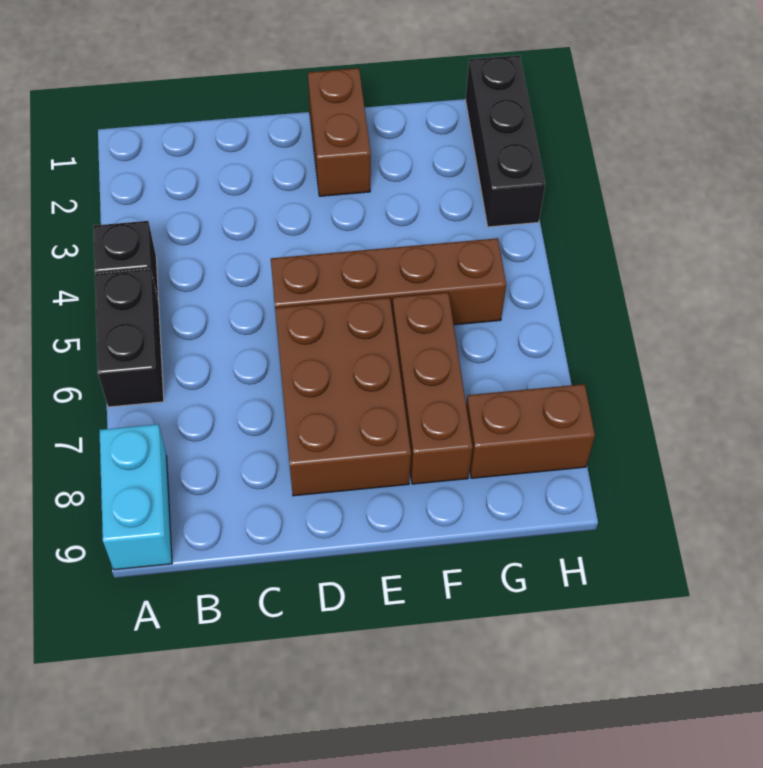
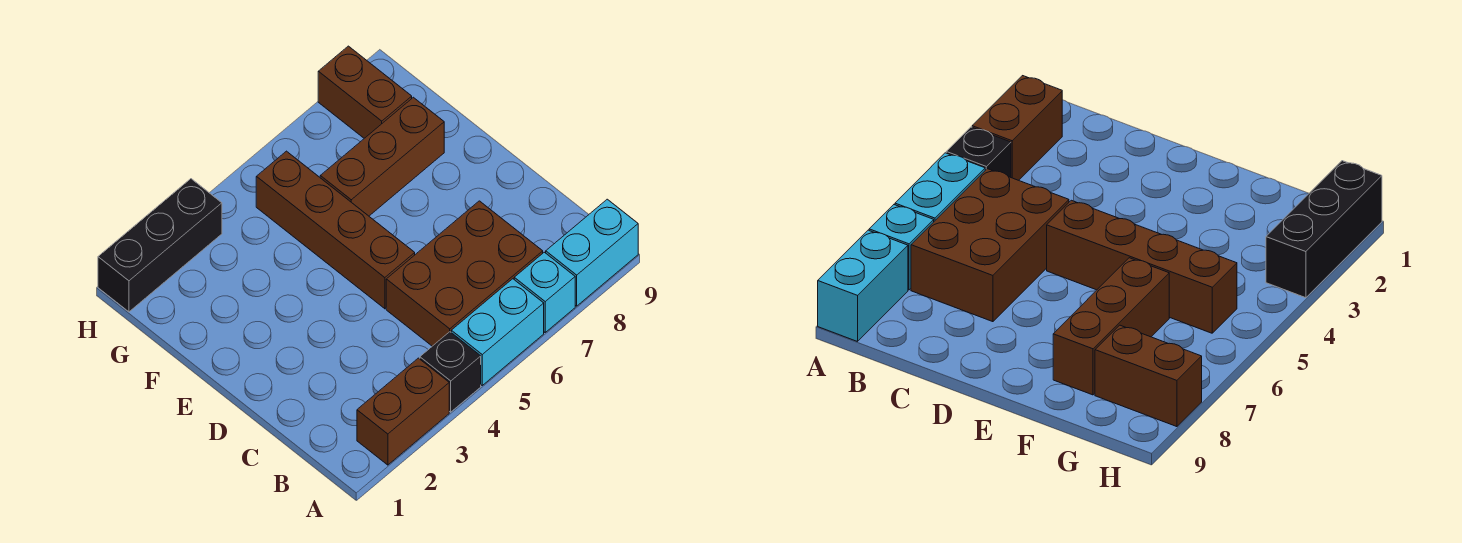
black brick A5:A6 level 1 -> cyan brick A5:A6 level 1
none -> cyan brick A7 level 1
brown brick D6:E8 level 1 -> brown brick B5:C7 level 1
brown brick E1:E2 level 1 -> brown brick A2:A3 level 1

